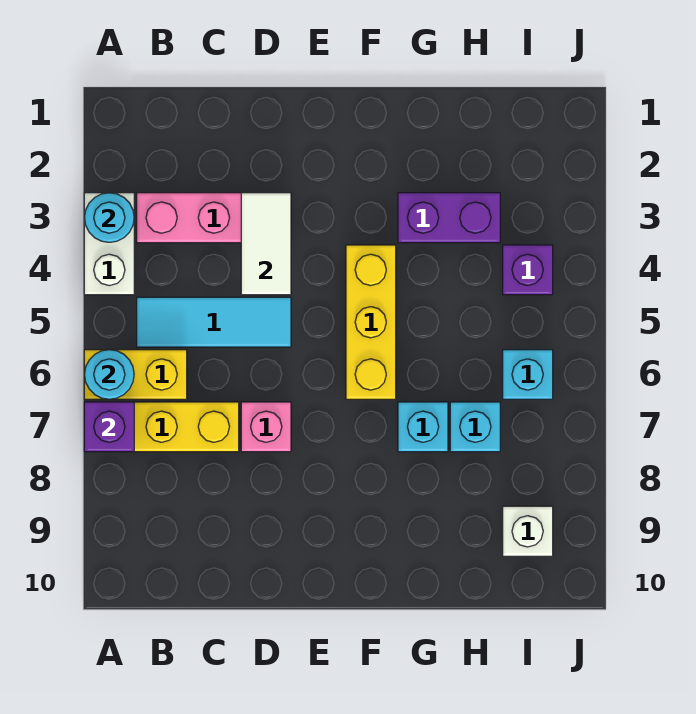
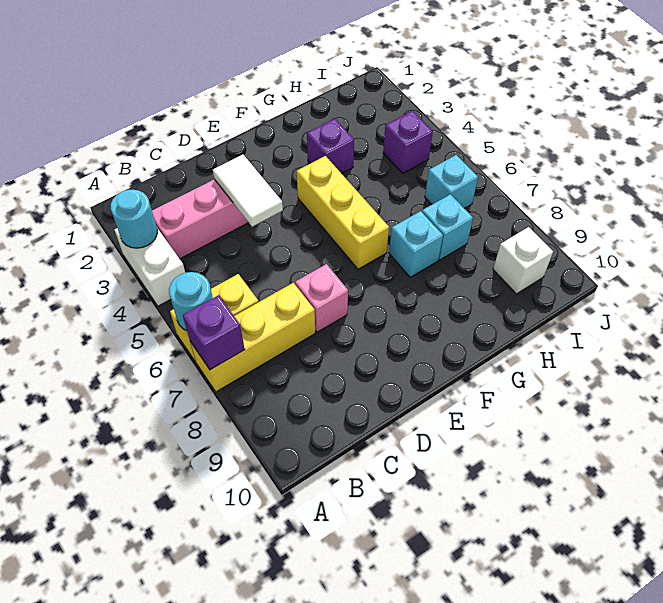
cyan tile B5:D5 level 1 -> none
purple brick G3:H3 level 1 -> purple brick G3 level 1

